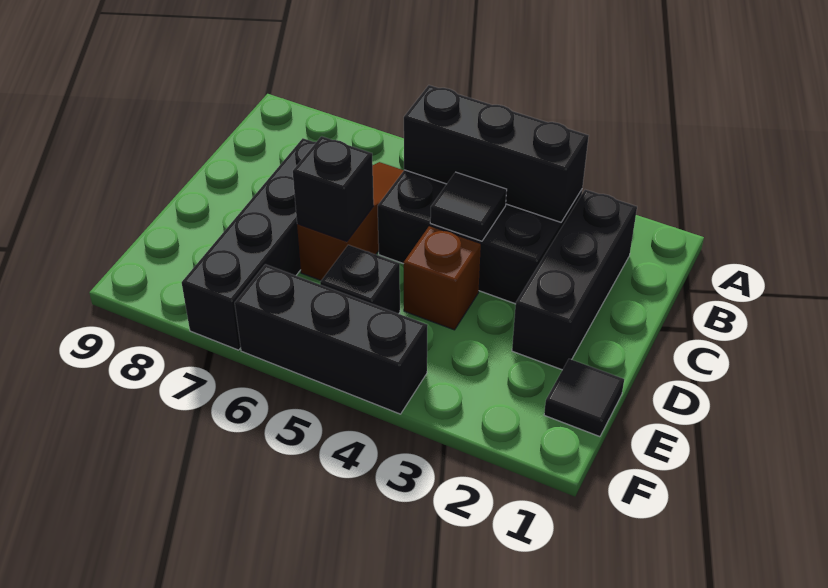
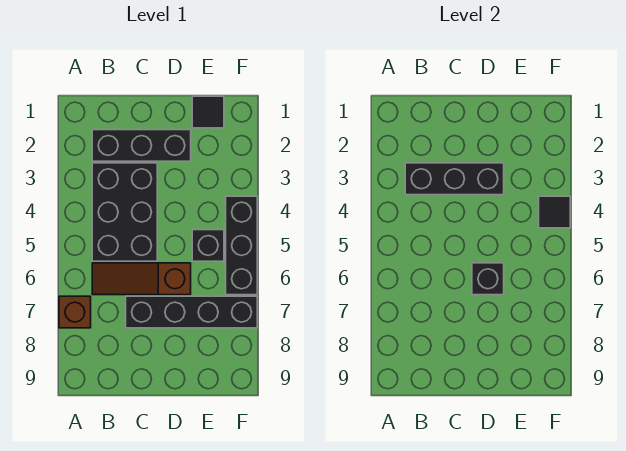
black brick B3:B5 level 2 -> black brick B3:D3 level 2
black tile C4 level 2 -> black tile F4 level 2
brown brick D4 level 1 -> brown brick A7 level 1

